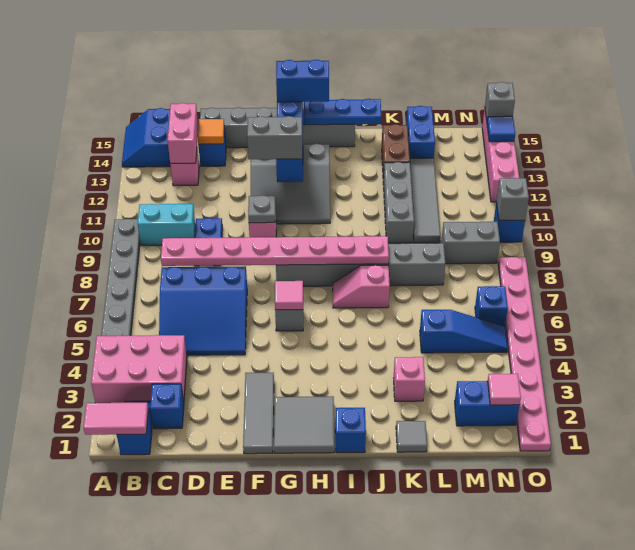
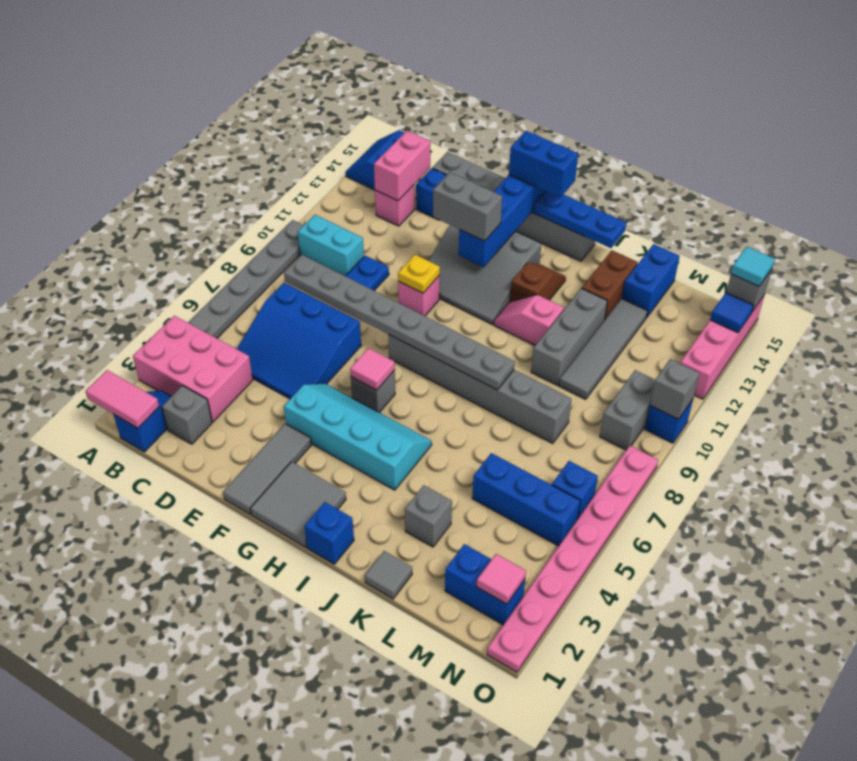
blue brick C2 level 1 -> grey brick C2 level 1
pink plate C8:J8 level 2 -> grey plate C8:J8 level 2
orange tile D14 level 2 -> none
none -> cyan slope F4:I5 level 1 top 4
grey plate F10 level 2 -> yellow plate F10 level 2
pink slope I7:J7 level 1 top J -> pink slope I11:J11 level 1 top J
none -> brown slope I12:I13 level 1 top 12
pink brick K3 level 1 -> grey brick K3 level 1
blue slope L5:N5 level 1 top L -> blue brick L5:N5 level 1
grey brick M9:N9 level 1 -> grey brick N9:N10 level 1
none -> cyan tile O15 level 3

